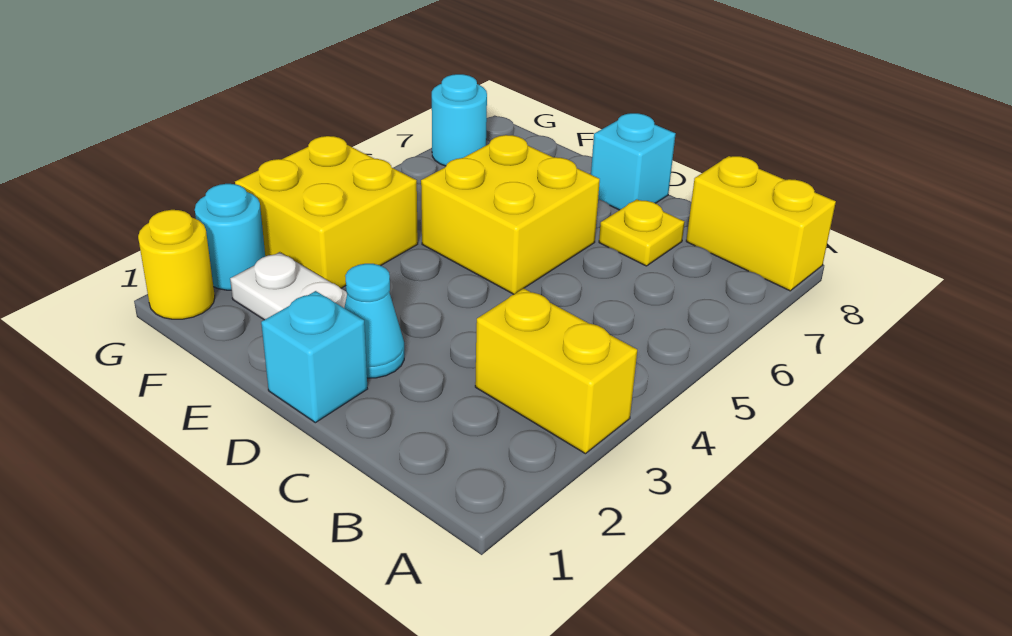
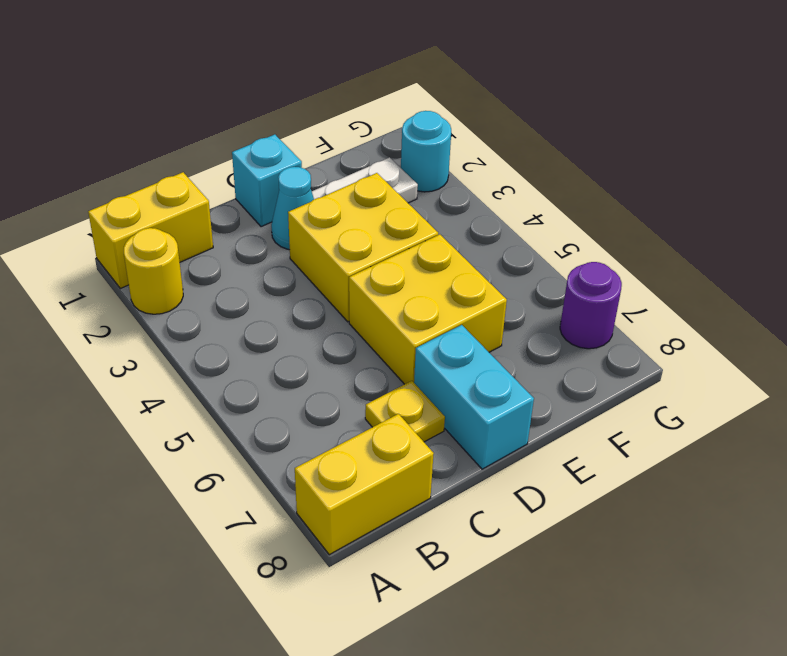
yellow brick A3:B3 level 1 -> yellow brick A1:B1 level 1
cyan brick D8 level 1 -> cyan brick D7:D8 level 1
yellow brick F3:G4 level 1 -> yellow brick D3:E4 level 1
yellow round brick G1 level 1 -> yellow round brick A2 level 1
cyan round brick G7 level 1 -> purple round brick G7 level 1

